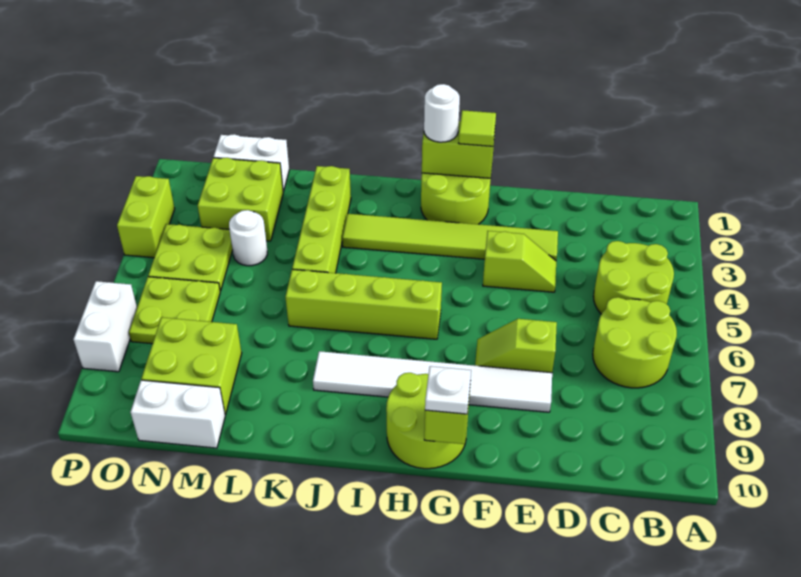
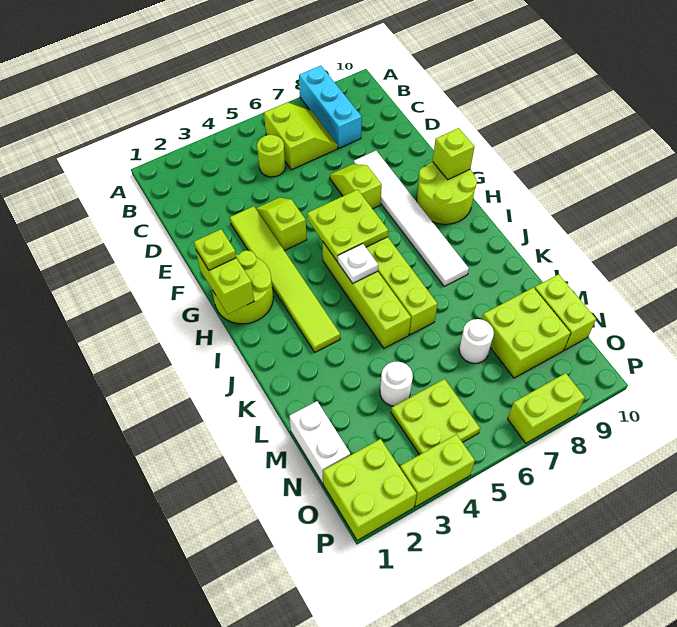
none -> cyan brick A8:C8 level 1
lime round brick B4:C5 level 1 -> lime round brick C5 level 1
lime round brick B6:C7 level 1 -> lime slope B6:C7 level 1 top 6
lime slope E7:F7 level 1 top E -> lime slope E7:F7 level 1 top F
lime tile G1 level 3 -> lime plate G1 level 3
white plate G10 level 3 -> white plate I5 level 2
white round brick H1 level 3 -> white round brick M7 level 1
lime brick K2:K5 level 1 -> lime brick H5:K5 level 1
lime brick M2:N3 level 1 -> lime brick O1:P2 level 1
white brick M10:N10 level 1 -> lime brick M10:N10 level 1
lime plate N6:O7 level 1 -> lime plate G5:H6 level 2
white brick P7:P8 level 1 -> lime brick P7:P8 level 1

